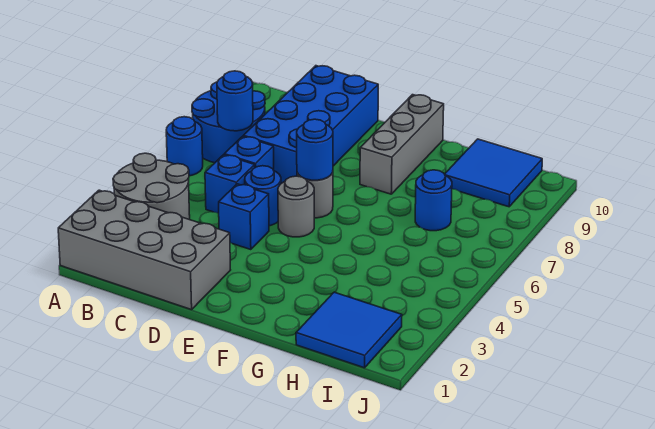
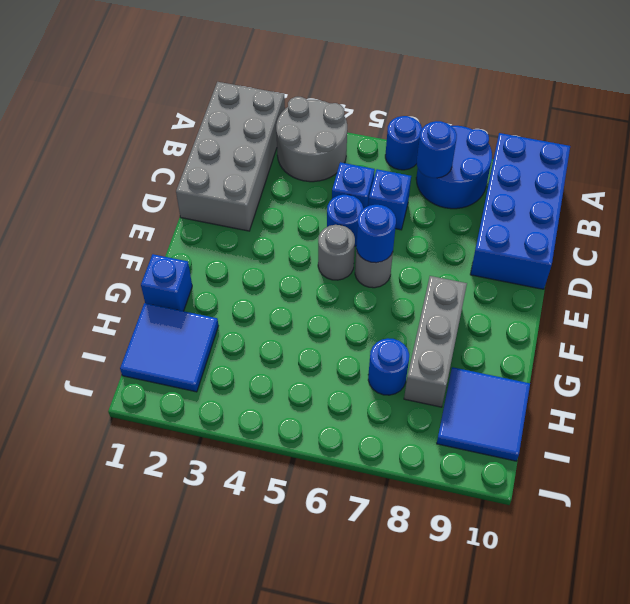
blue brick C7:D10 level 1 -> blue brick A9:D10 level 1
blue brick D4 level 1 -> blue brick G1 level 1
grey brick F8:F10 level 1 -> grey brick F8:H8 level 1

